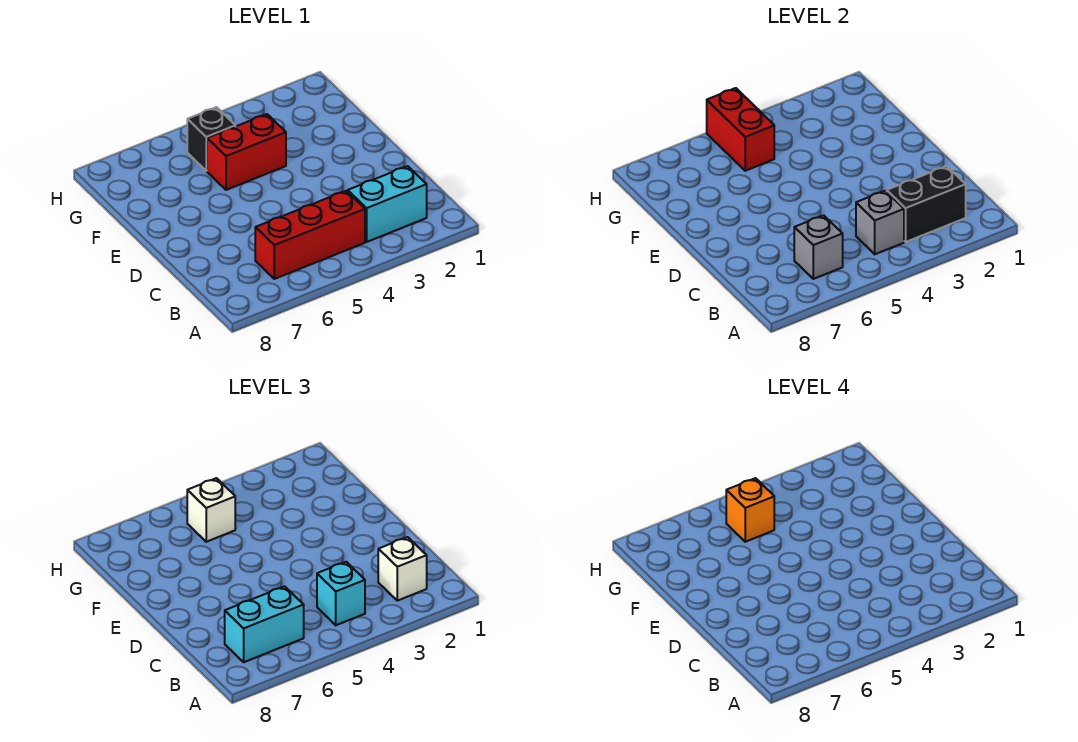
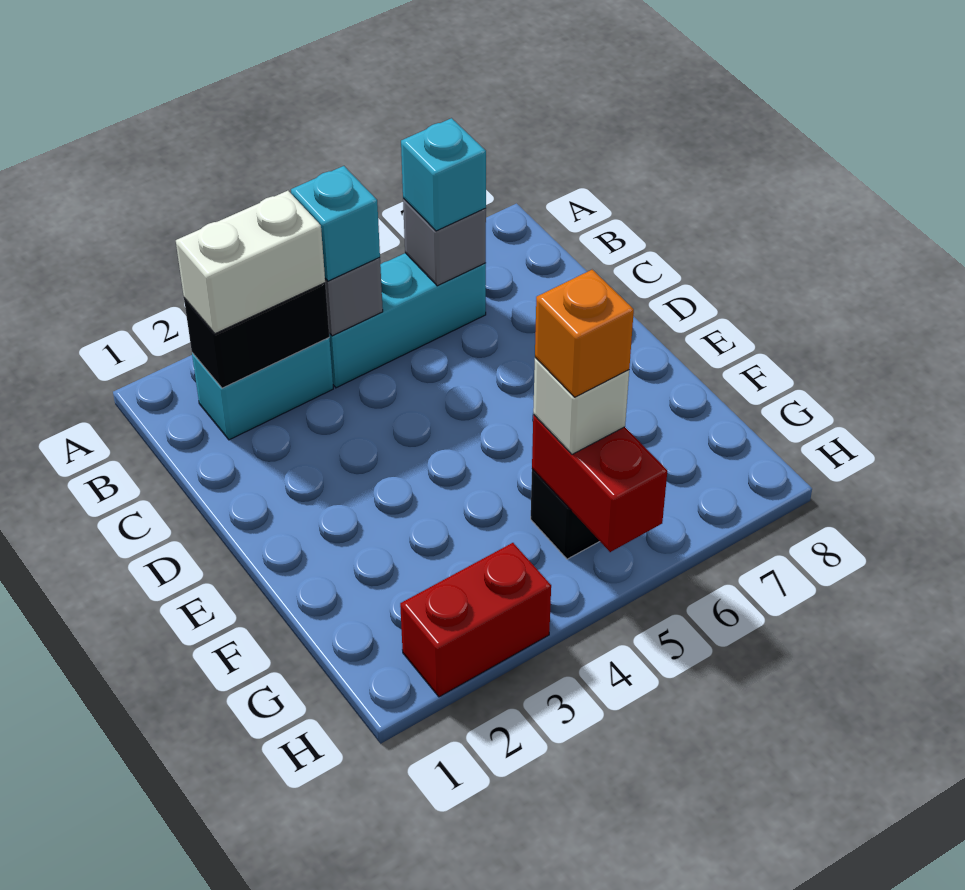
white brick B2 level 3 -> white brick B2:B3 level 3
red brick B4:B6 level 1 -> cyan brick B4:B6 level 1
cyan brick B6:B7 level 3 -> cyan brick B6 level 3
red brick F4:F5 level 1 -> red brick H2:H3 level 1

